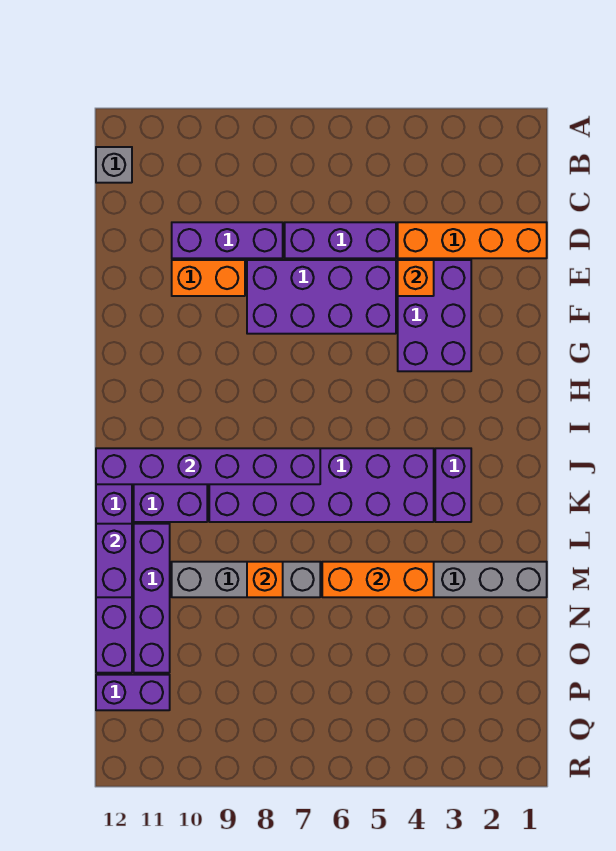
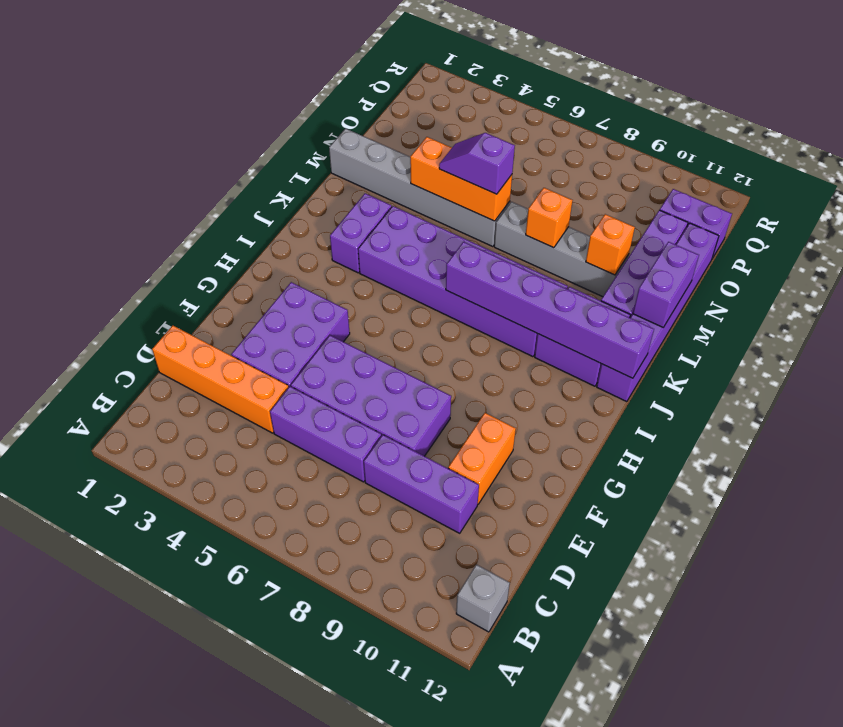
orange brick E4 level 2 -> orange brick M10 level 2
orange brick E9:E10 level 1 -> orange brick E10:F10 level 1
none -> purple slope M5:M6 level 3 top 6

